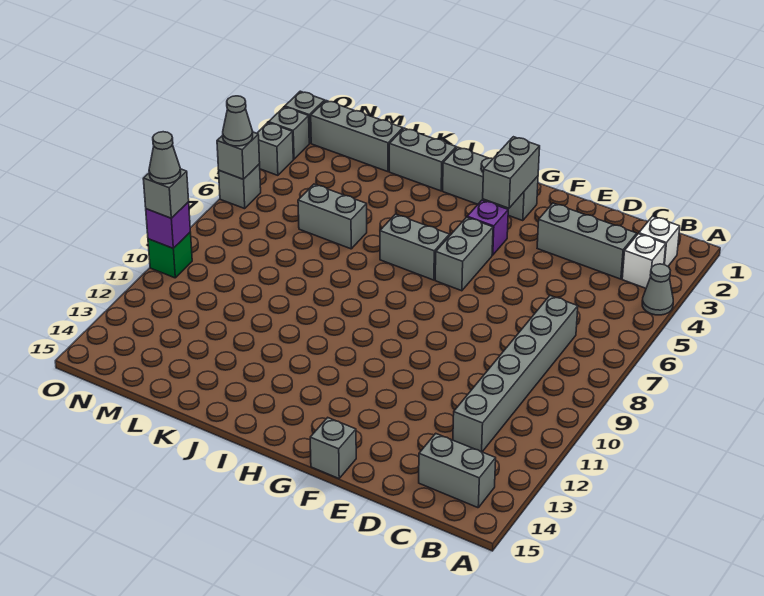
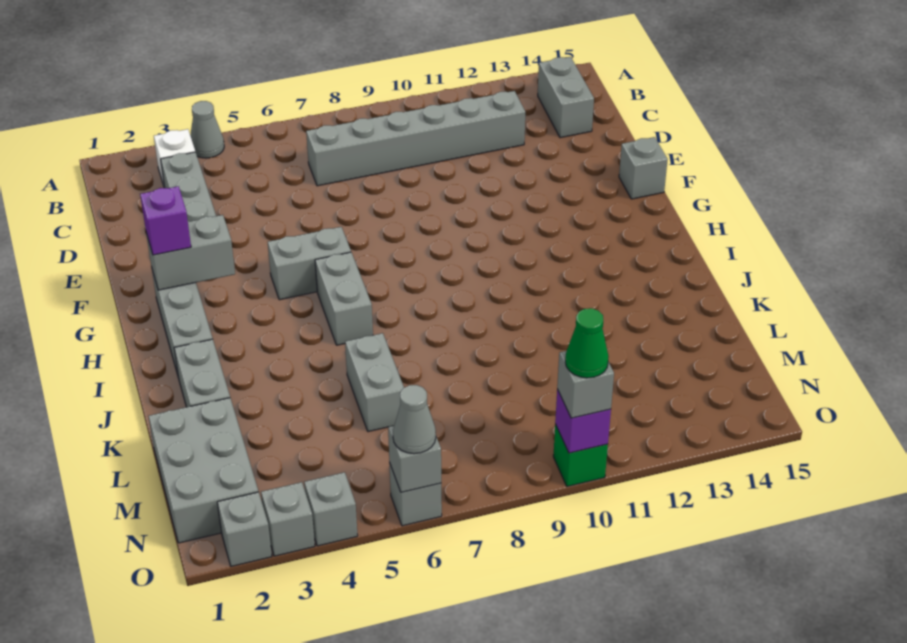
white brick B2 level 1 -> none
purple brick G4 level 1 -> purple brick G2 level 3
grey brick L2:N2 level 1 -> grey brick L1:N2 level 1
grey cone O10 level 4 -> green cone O10 level 4

